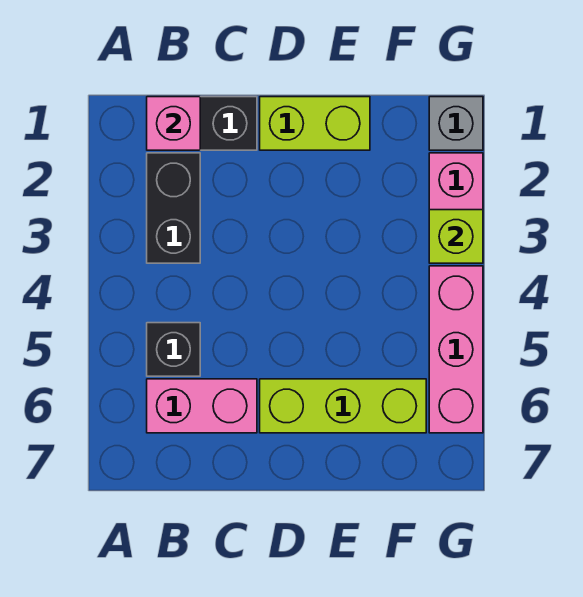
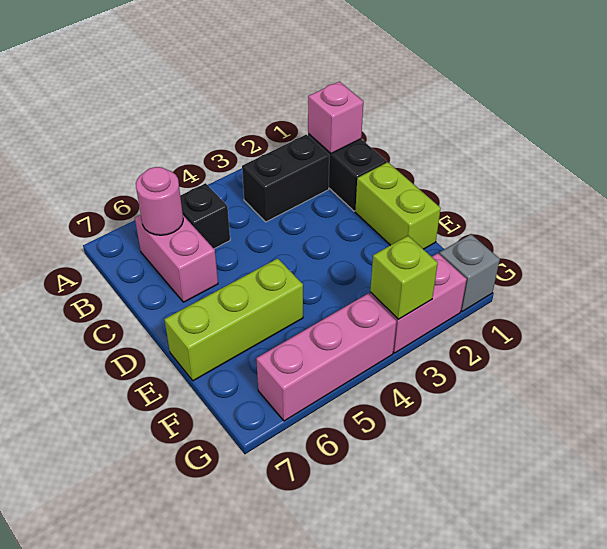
none -> pink round brick B6 level 2
lime brick D6:F6 level 1 -> lime brick E5:E7 level 1

